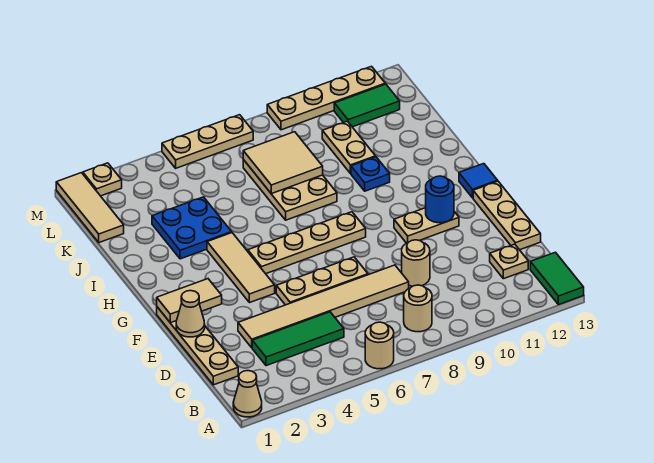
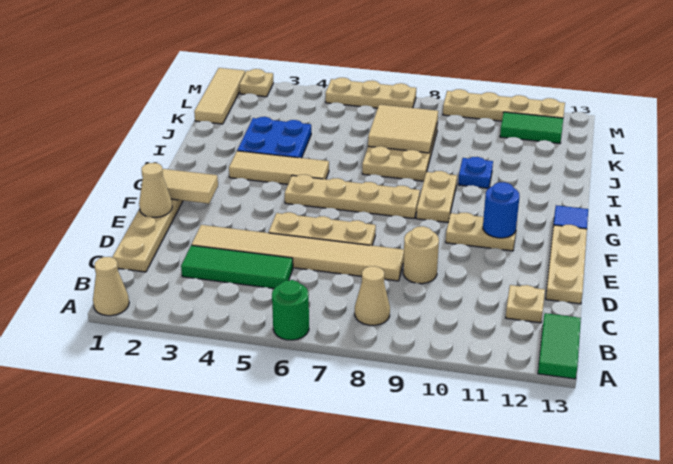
tan round brick A6 level 1 -> green round brick A6 level 1
tan round brick B8 level 1 -> tan cone B8 level 1
tan tile F4:H4 level 1 -> tan tile H3:H5 level 1
tan plate J10:K10 level 1 -> tan plate G9:H9 level 1

